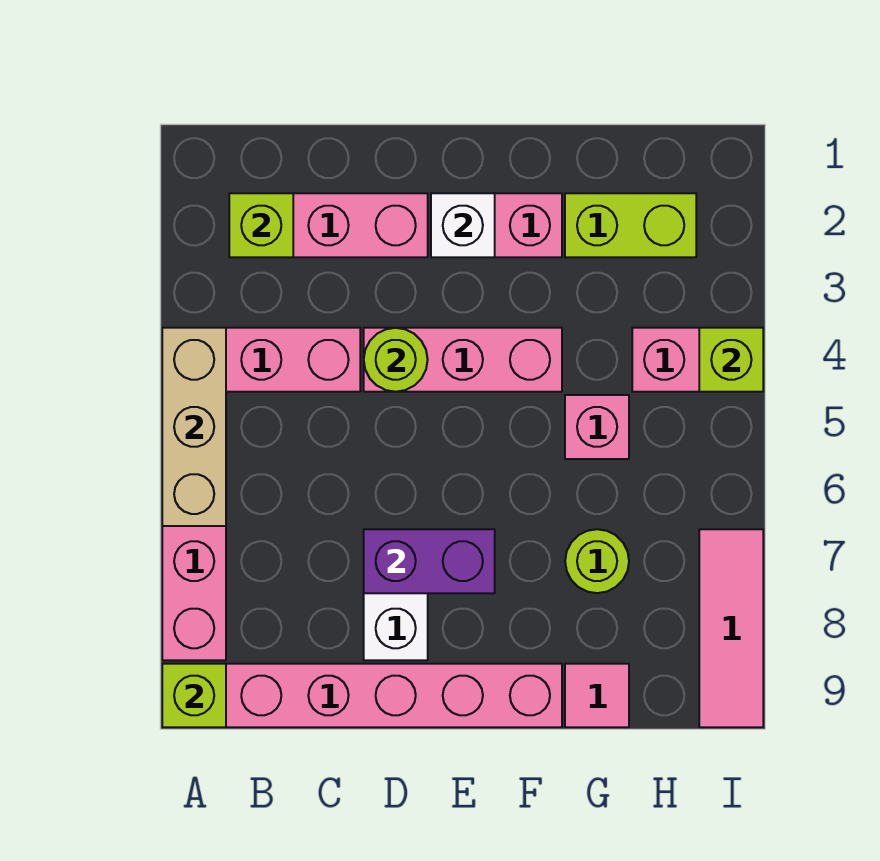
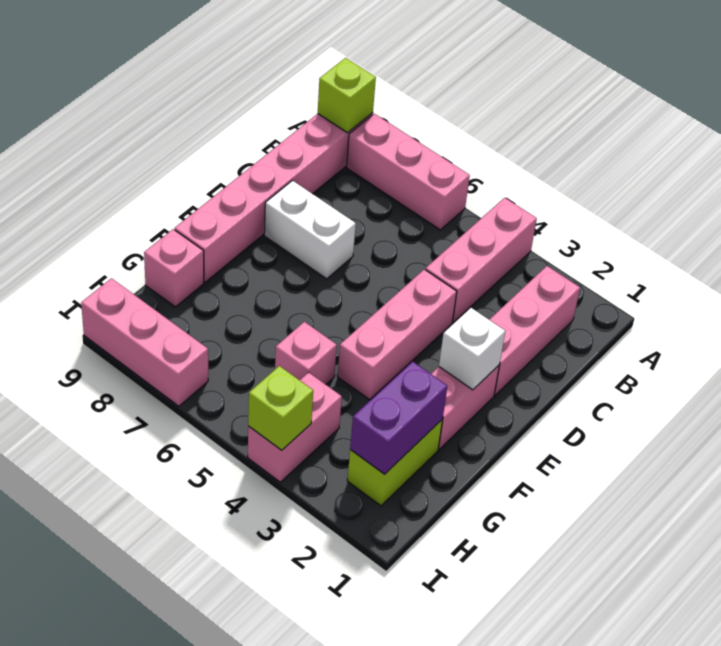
tan brick A4:A6 level 2 -> none
lime brick B2 level 2 -> none
lime round brick D4 level 2 -> none
purple brick D7:E7 level 2 -> purple brick G2:H2 level 2
lime round brick G7 level 1 -> none
pink tile G9 level 1 -> pink brick G9 level 1
pink tile I7:I9 level 1 -> pink brick I7:I9 level 1

